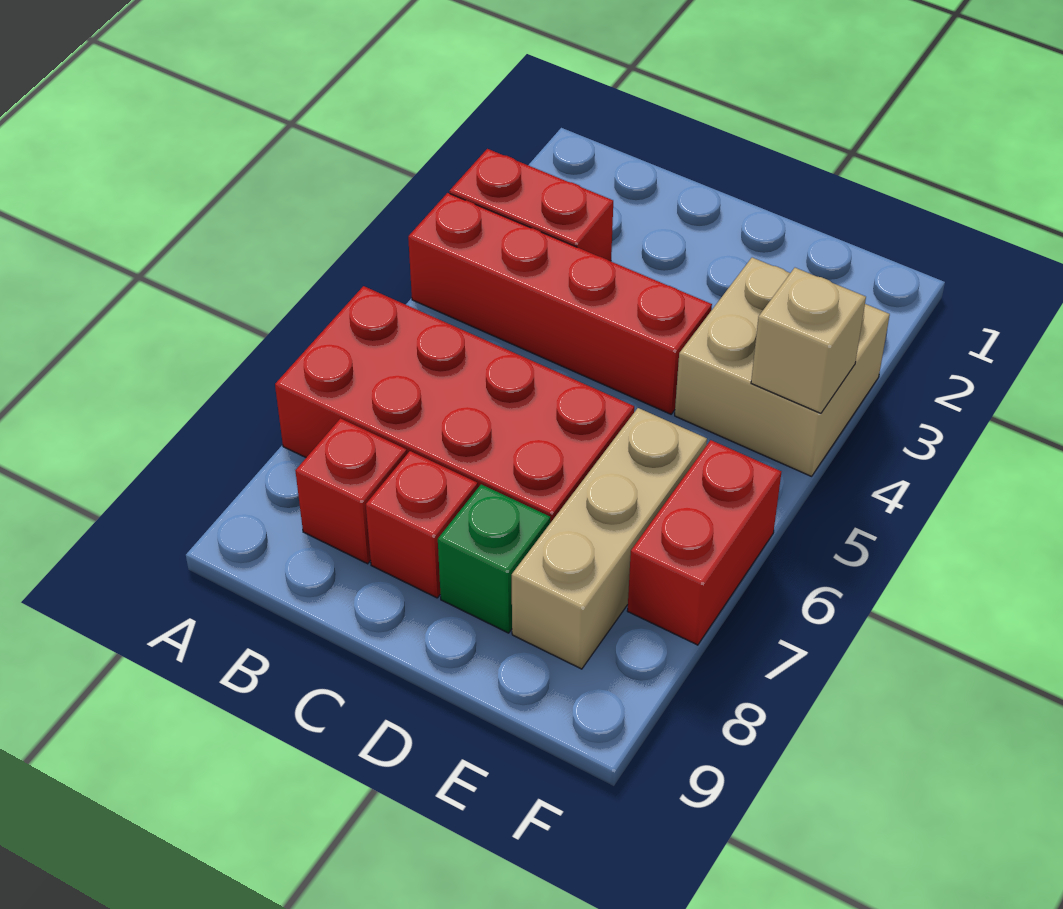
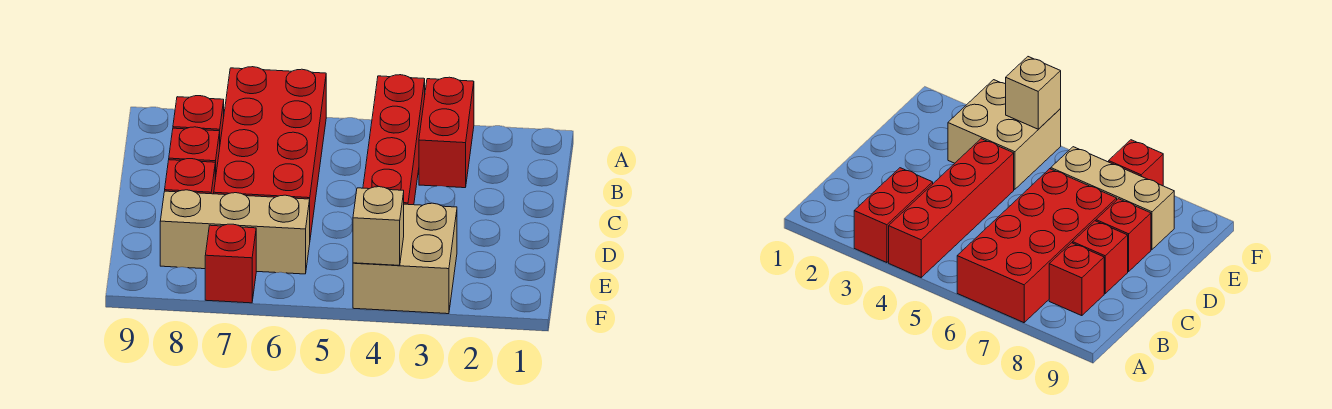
green brick D8 level 1 -> red brick D8 level 1
red brick F6:F7 level 1 -> red brick F7 level 1

